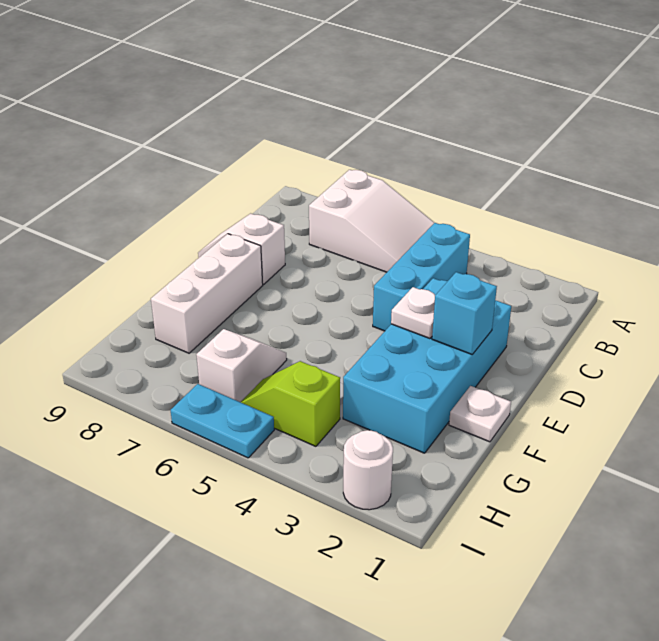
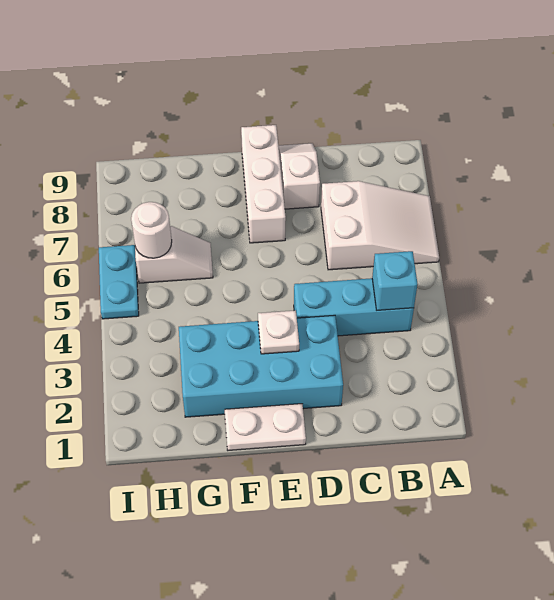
white slope A5:B7 level 1 top 7 -> white slope A6:C7 level 1 top C
cyan brick E2 level 2 -> cyan brick B4 level 2
white brick E8:G8 level 1 -> white brick E7:E9 level 1
white plate F1 level 1 -> white plate E1:F1 level 1
lime slope H4:H5 level 1 top 4 -> none
white round brick I2 level 1 -> white round brick H6 level 2

